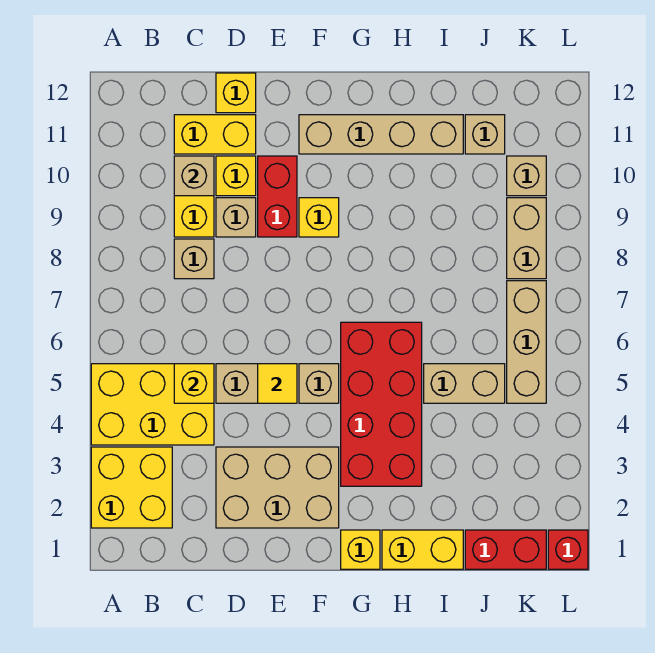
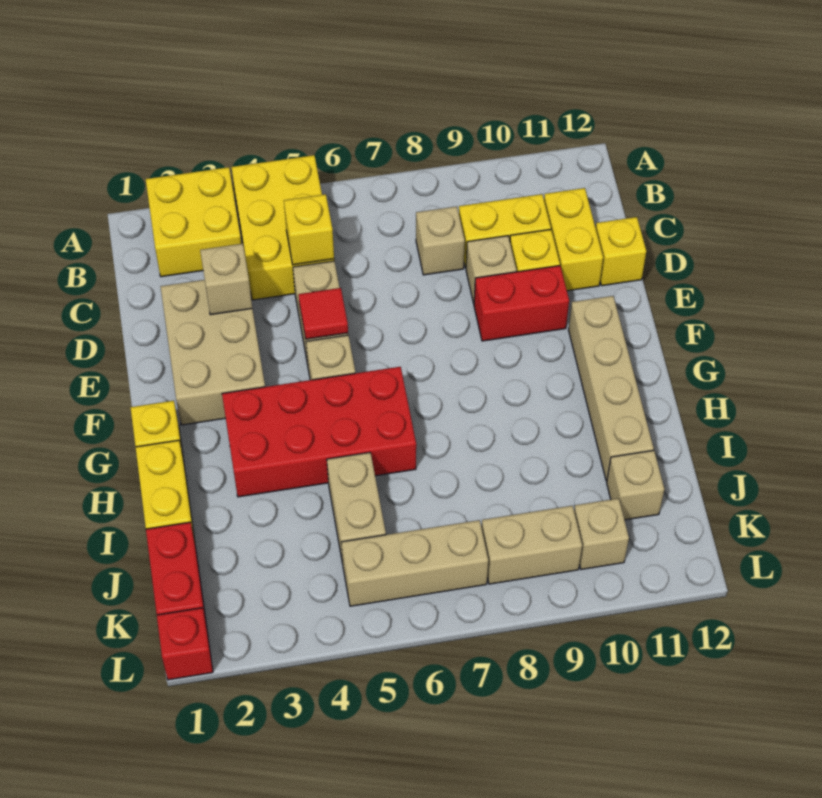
tan brick C10 level 2 -> tan brick D3 level 2
yellow tile E5 level 2 -> red tile E5 level 2
yellow brick F9 level 1 -> none

